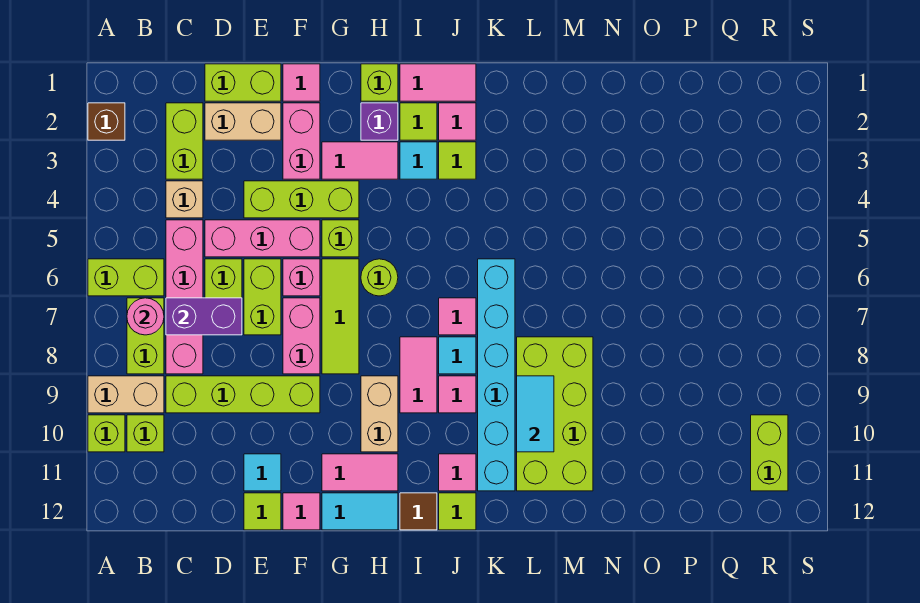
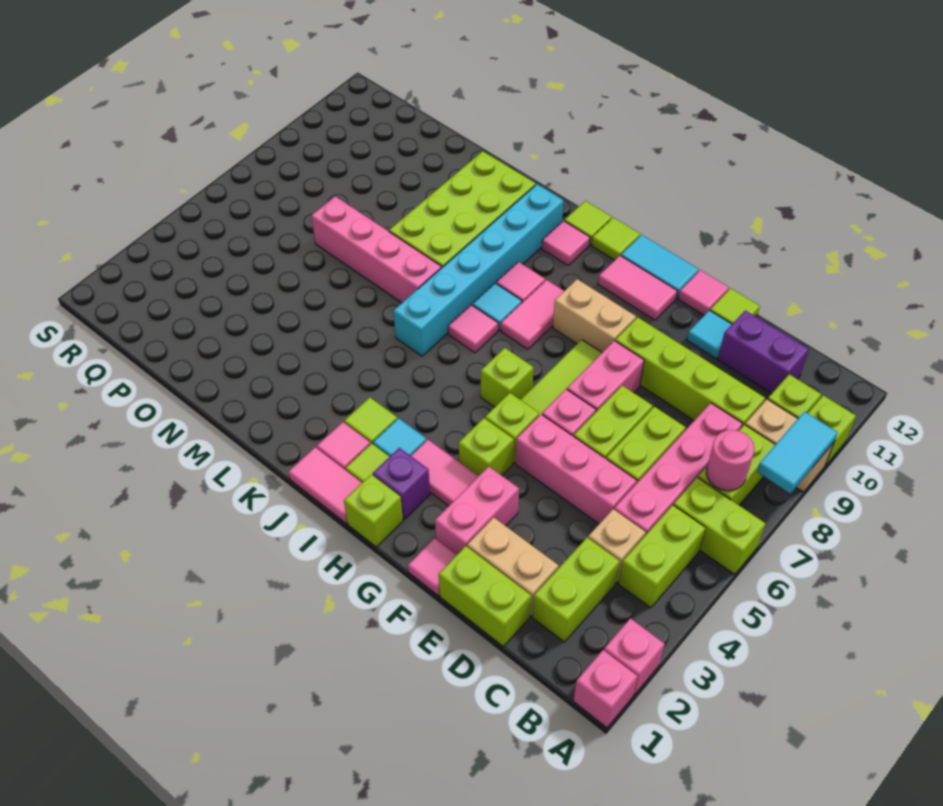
none -> pink brick A1 level 1
brown brick A2 level 1 -> pink brick A2 level 1
purple brick C7:D7 level 2 -> purple brick C11:D11 level 1
lime brick E4:G4 level 1 -> lime brick G4 level 1
lime round brick H6 level 1 -> lime brick H6 level 1
tan brick H9:H10 level 1 -> tan brick G9:H9 level 1
brown tile I12 level 1 -> lime tile I12 level 1
none -> pink brick L7:O7 level 1
cyan tile L9:L10 level 2 -> cyan tile A8:A9 level 2
lime brick R10:R11 level 1 -> lime brick B4:B5 level 1

